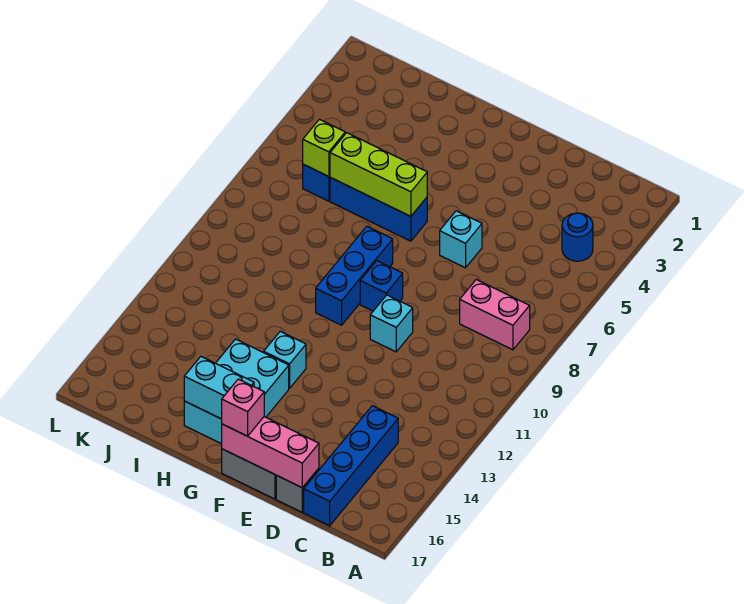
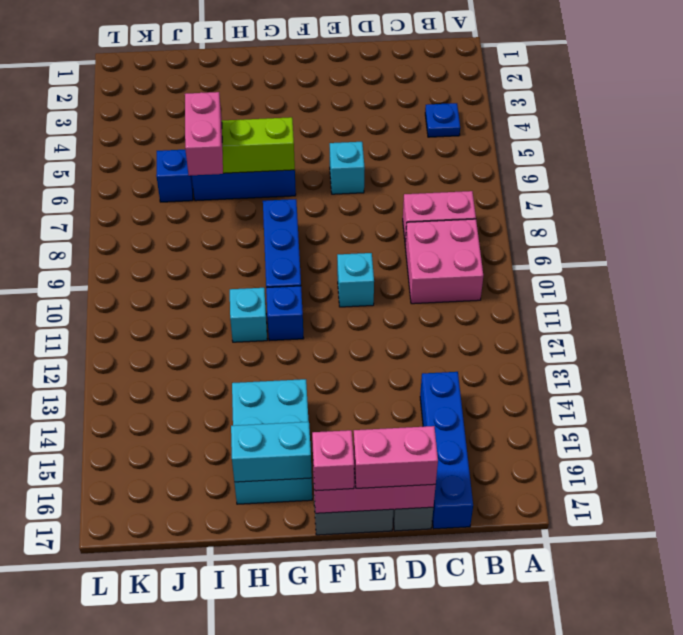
blue round brick B4 level 1 -> blue plate B4 level 1
none -> pink brick B9:C10 level 1
none -> pink brick D17:E17 level 3
blue brick F9 level 1 -> blue brick G11 level 1
cyan brick G13 level 1 -> cyan brick H11 level 1
none -> pink brick I6:I7 level 3
lime brick J6 level 2 -> none

